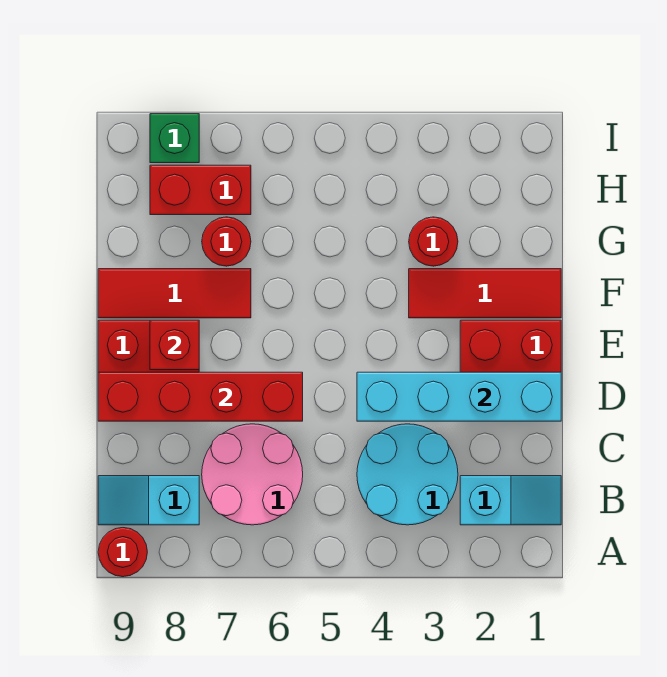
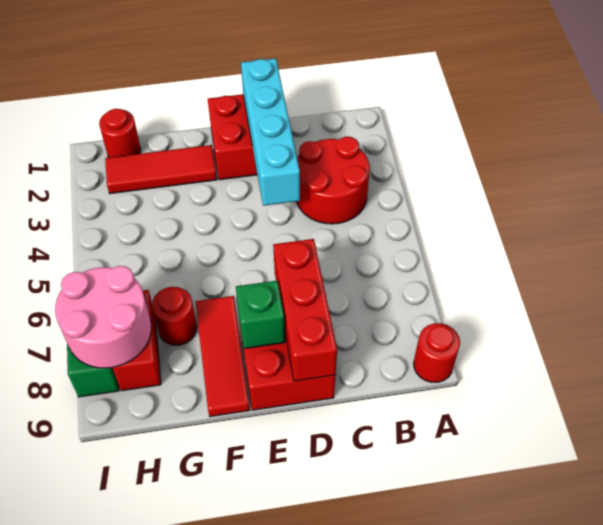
cyan slope B1:B2 level 1 top 2 -> none
cyan round brick B3:C4 level 1 -> red round brick B3:C4 level 1
pink round brick B6:C7 level 1 -> pink round brick H7:I8 level 2
cyan slope B8:B9 level 1 top 8 -> none
red brick D6:D9 level 2 -> red brick D7:D9 level 2
red brick E8 level 2 -> green brick E8 level 2
red tile F1:F3 level 1 -> red tile F2:H2 level 1
red round brick G3 level 1 -> red round brick H1 level 1

